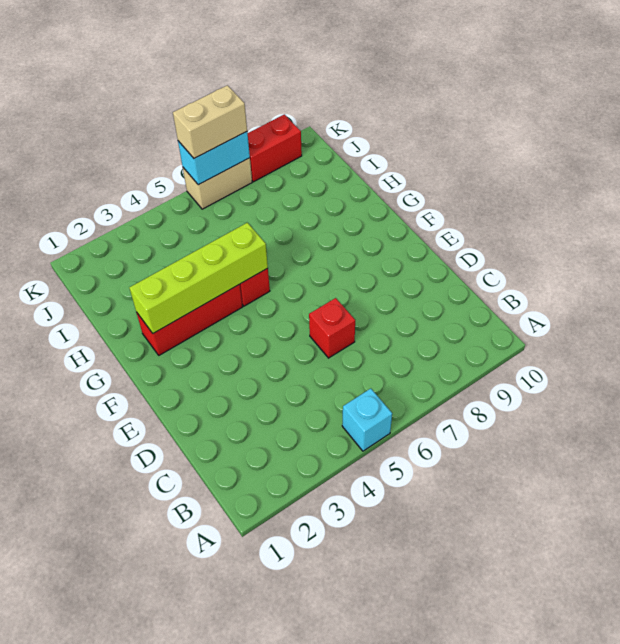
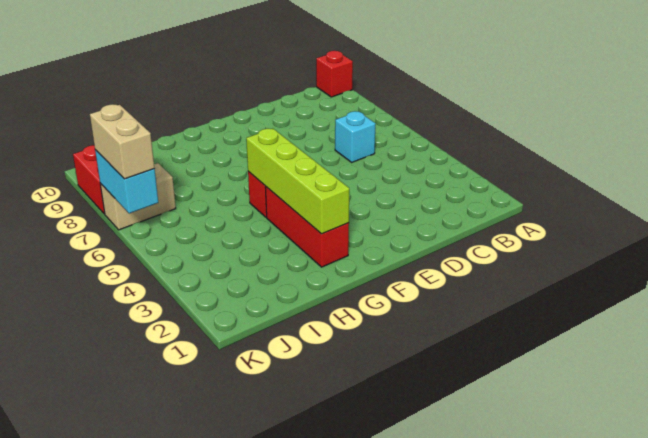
cyan brick A5 level 1 -> cyan brick C6 level 1
red brick D6 level 1 -> red brick A10 level 1
tan brick K6:K7 level 1 -> tan brick J7:K7 level 1

